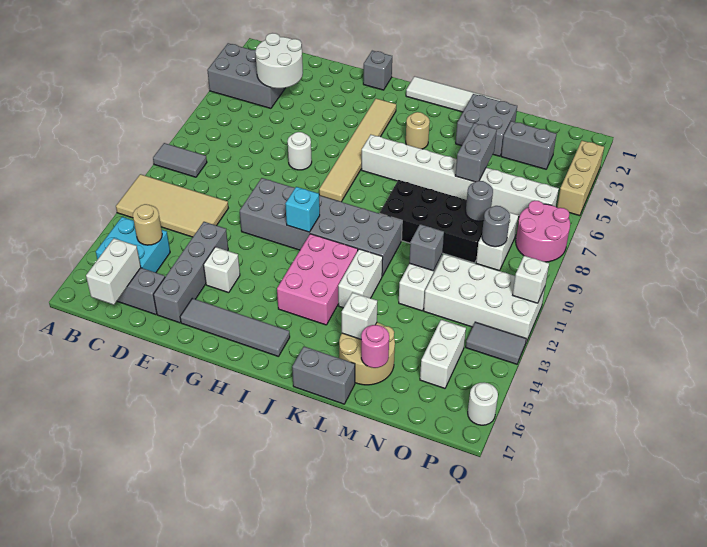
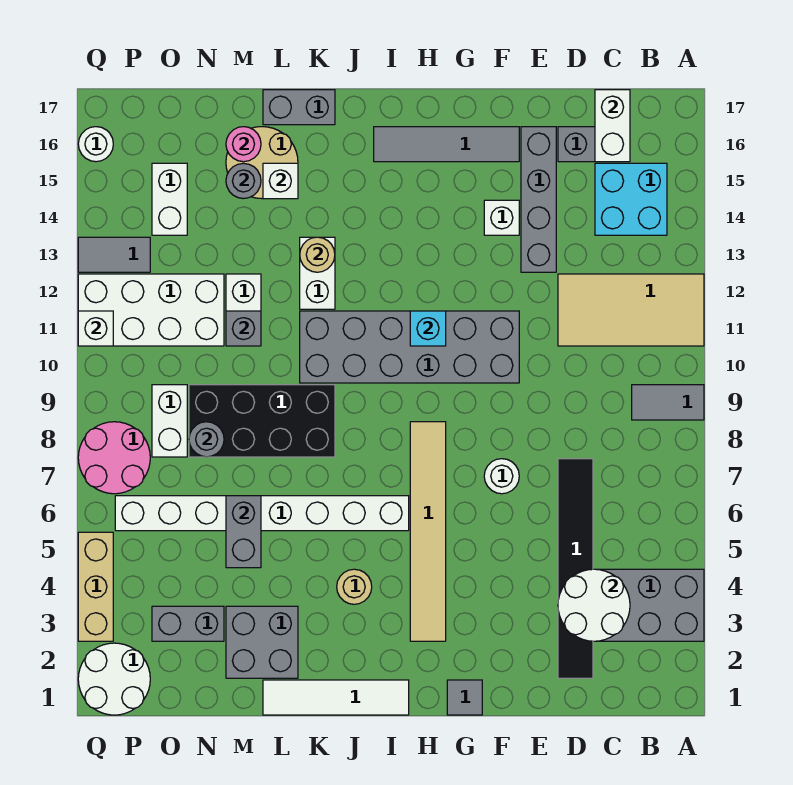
tan round brick C14 level 2 -> tan round brick K13 level 2
none -> black tile D2:D7 level 1
grey brick G1 level 1 -> grey tile G1 level 1
pink brick I12:J14 level 1 -> none
grey round brick O9 level 2 -> grey round brick M15 level 2
none -> white round brick P1:Q2 level 1

